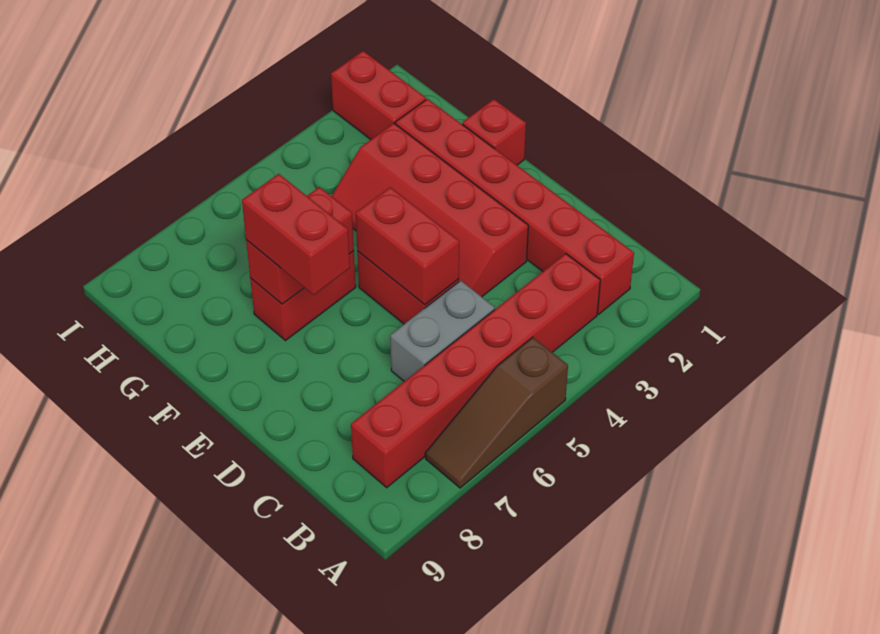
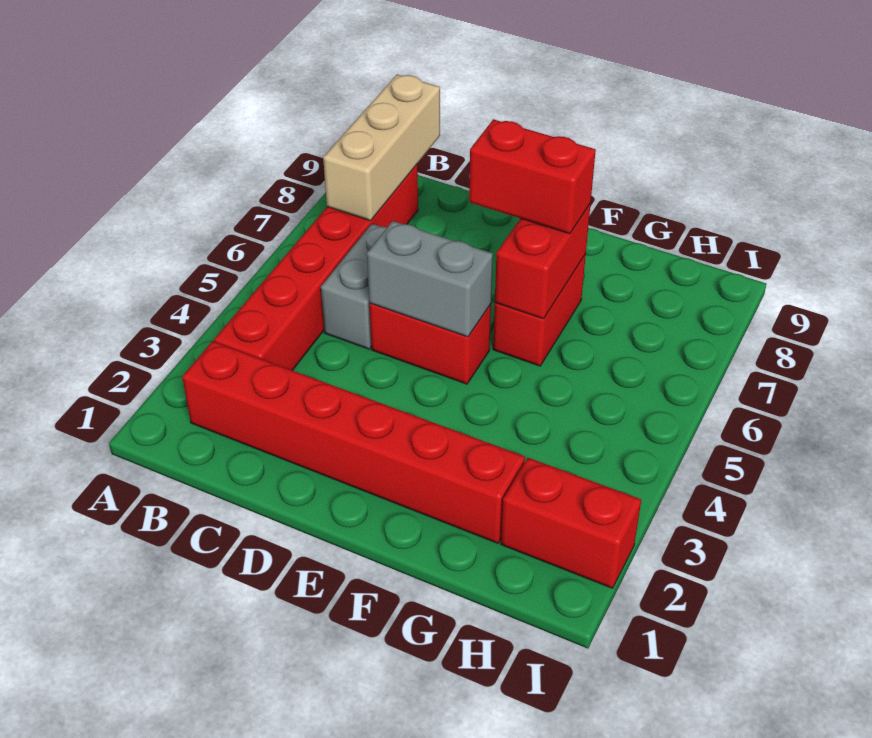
brown slope A5:A7 level 1 top 5 -> none
none -> tan brick B7:B9 level 2
red slope D3:G4 level 1 top 3 -> none
red brick D5:E5 level 2 -> grey brick D5:E5 level 2
red brick F1 level 1 -> none

